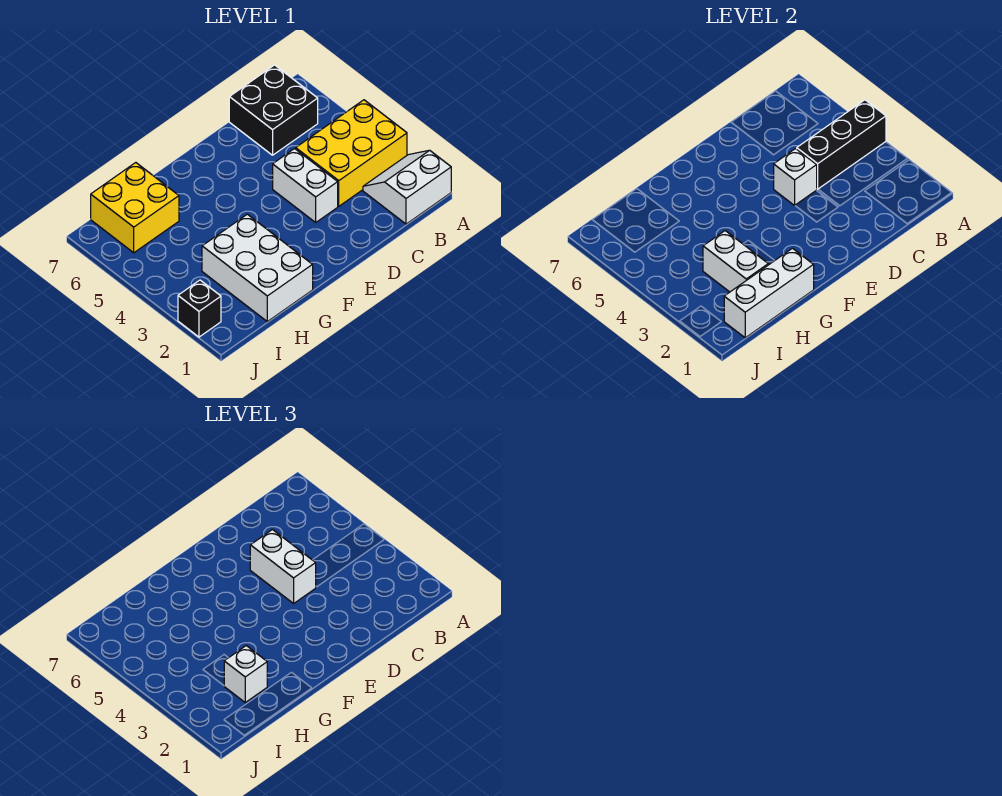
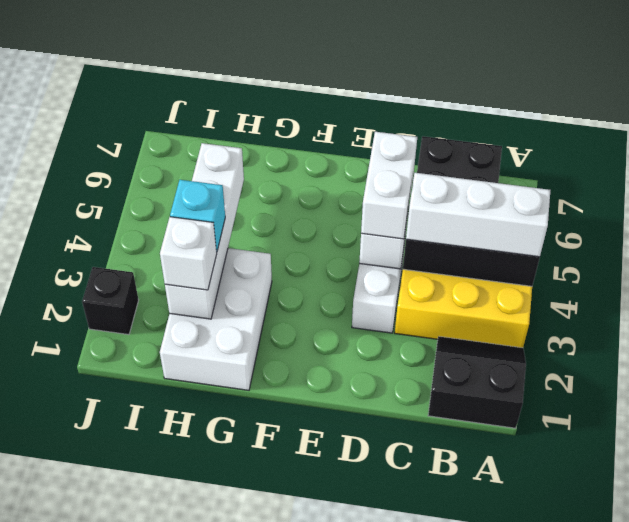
white slope A1:B2 level 1 top 1 -> black slope A1:B2 level 1 top 1
white brick G1:I1 level 2 -> white brick A4:C4 level 3
white brick H2:H3 level 2 -> white brick H2:H5 level 2
none -> cyan brick H3 level 3
yellow brick H6:I7 level 1 -> none

